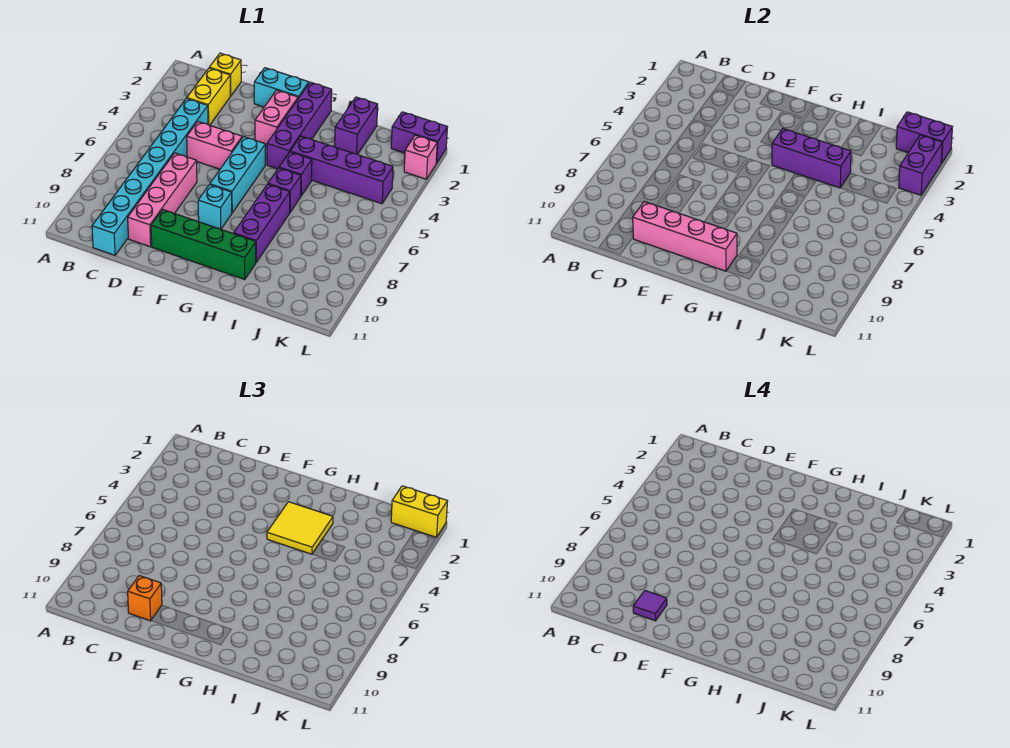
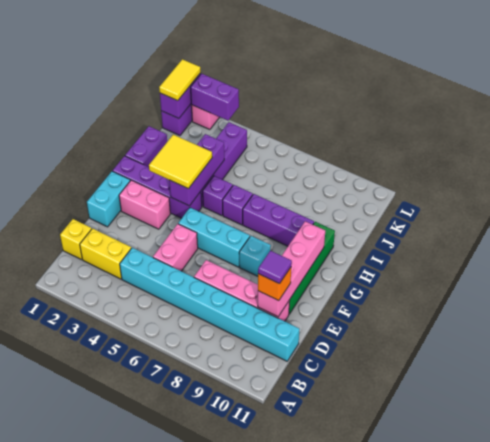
purple brick I1:I2 level 1 -> purple brick H1:I1 level 1
yellow brick K1:L1 level 3 -> yellow tile K1:L1 level 3

